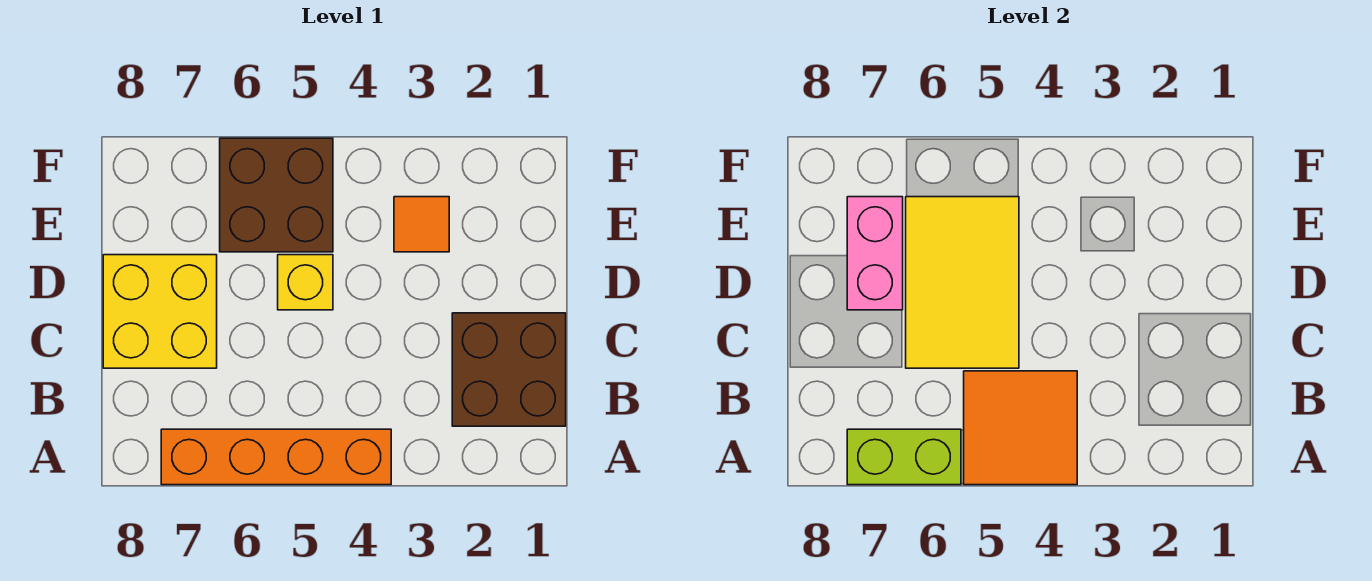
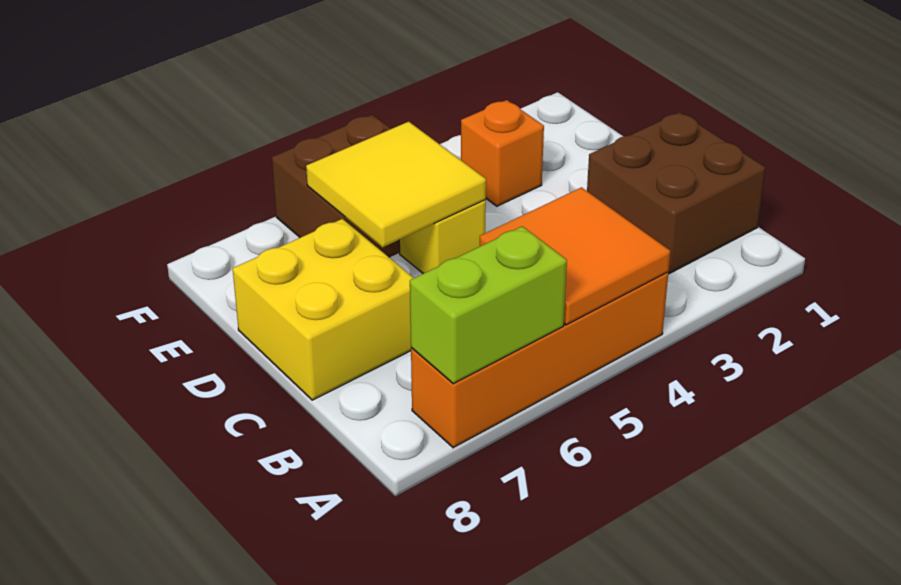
yellow tile C5:E6 level 2 -> yellow tile D5:E6 level 2
pink brick D7:E7 level 2 -> none
orange tile E3 level 1 -> orange brick E3 level 1

